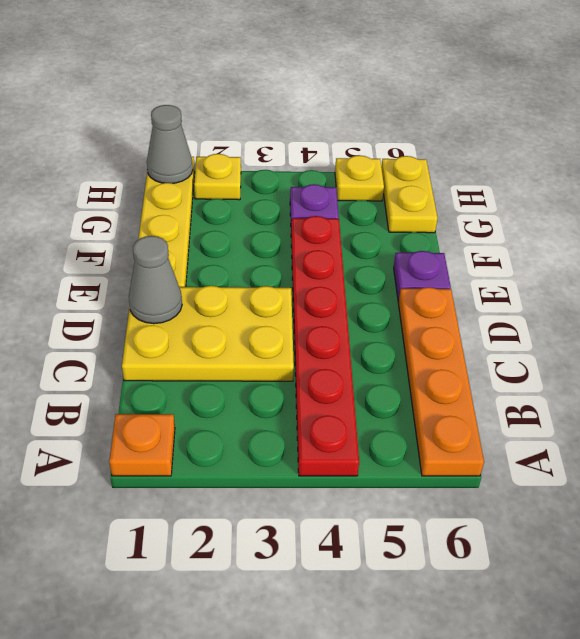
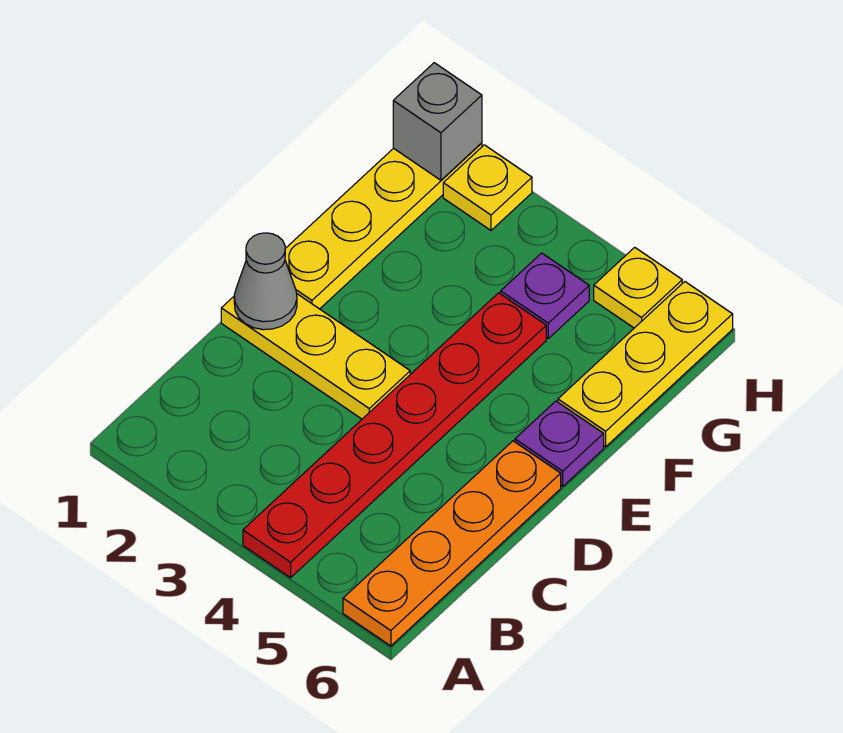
orange plate A1 level 1 -> none
yellow plate C1:D3 level 1 -> yellow plate D1:D3 level 1
yellow plate G6:H6 level 1 -> yellow plate F6:H6 level 1
grey cone H1 level 2 -> grey brick H1 level 2

